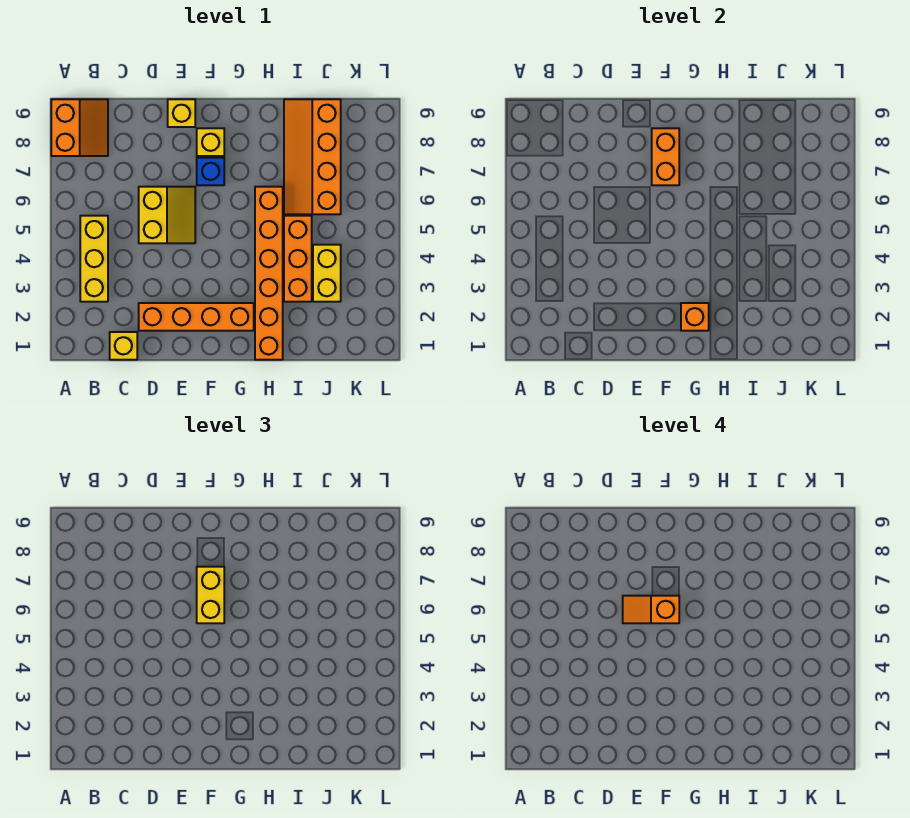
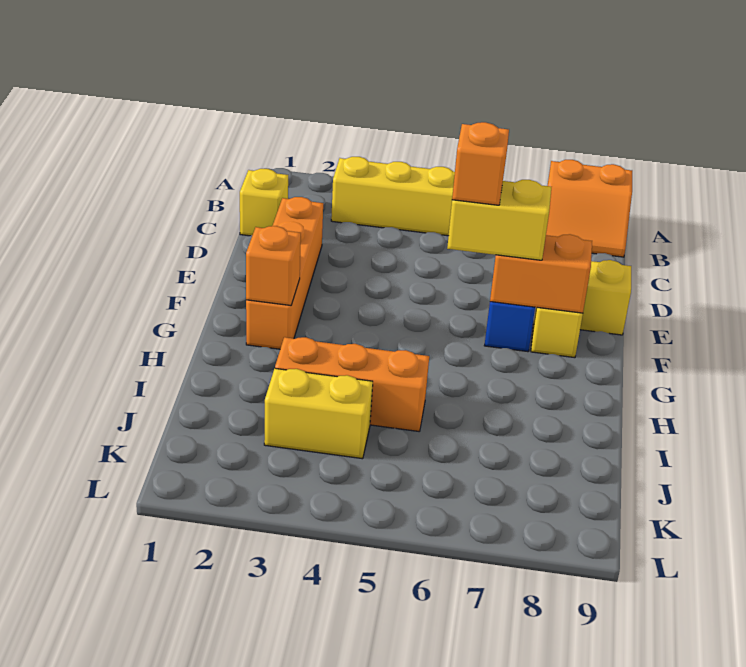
yellow slope D5:E6 level 1 top D -> none
orange brick H1:H6 level 1 -> none
orange slope I6:J9 level 1 top J -> none

